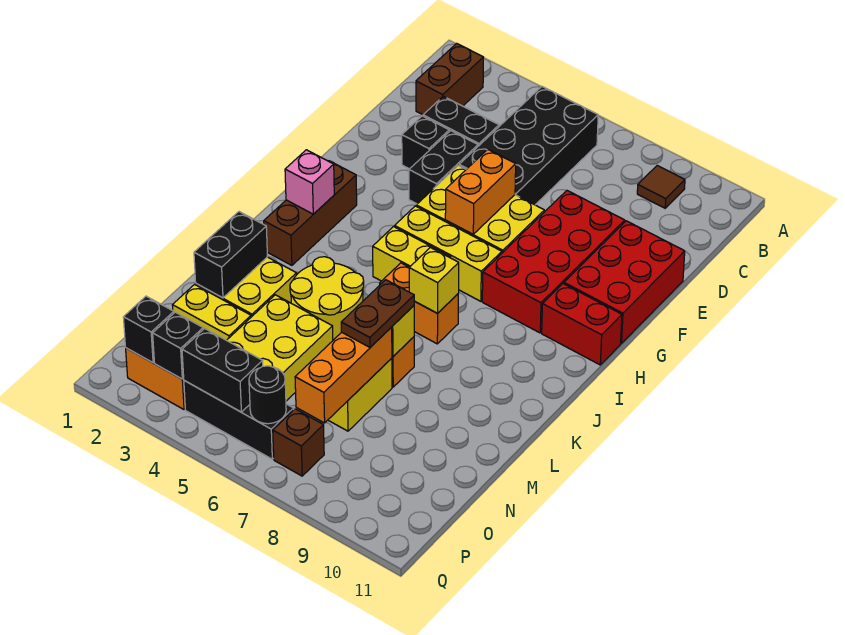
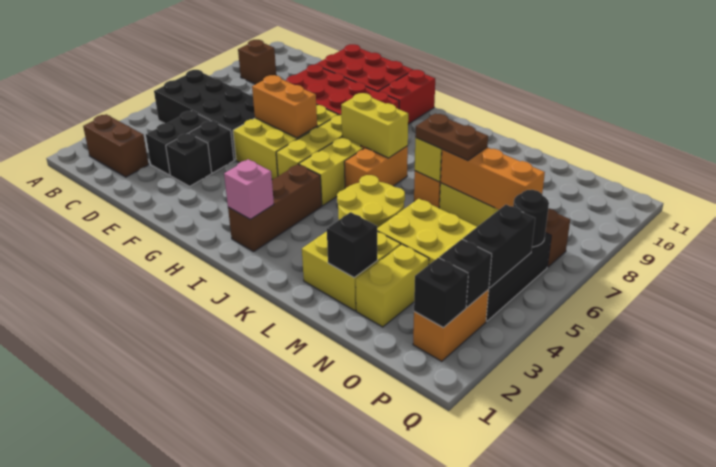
brown tile B9 level 1 -> brown brick B9 level 1
black brick E4:F4 level 1 -> black brick E4 level 1
brown brick H2:J2 level 1 -> brown brick I2:I4 level 1
yellow brick J7 level 2 -> yellow brick I7:J7 level 2
black brick L2:M2 level 2 -> black brick M2 level 2

